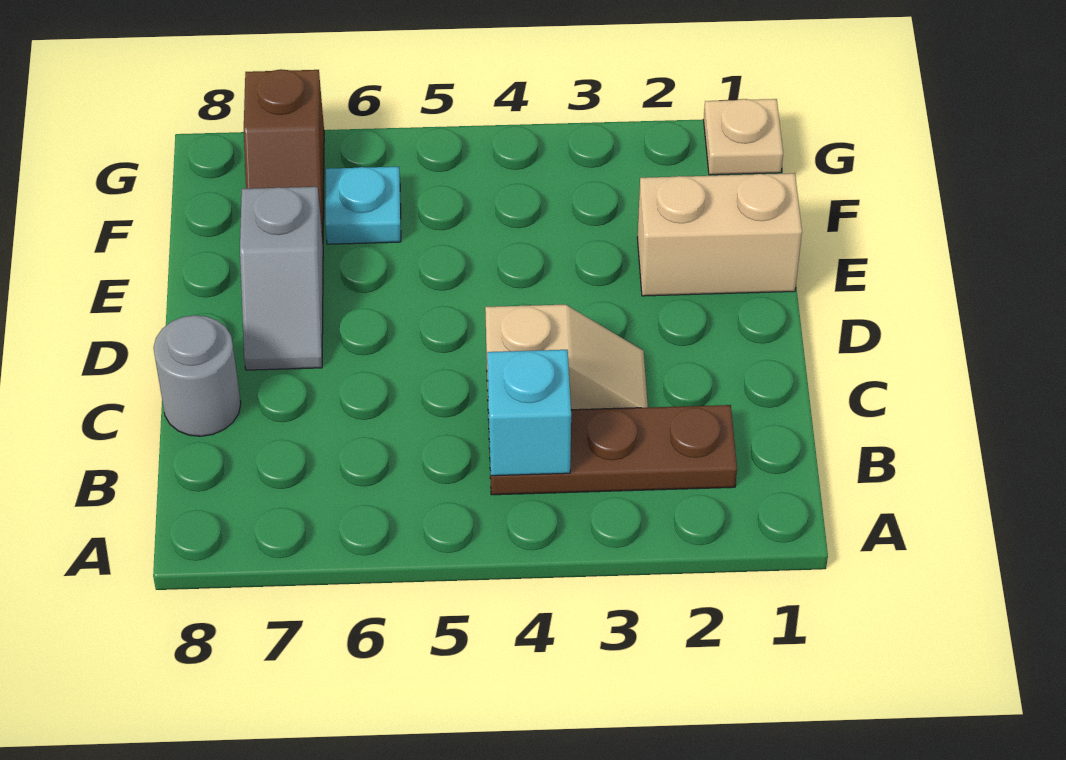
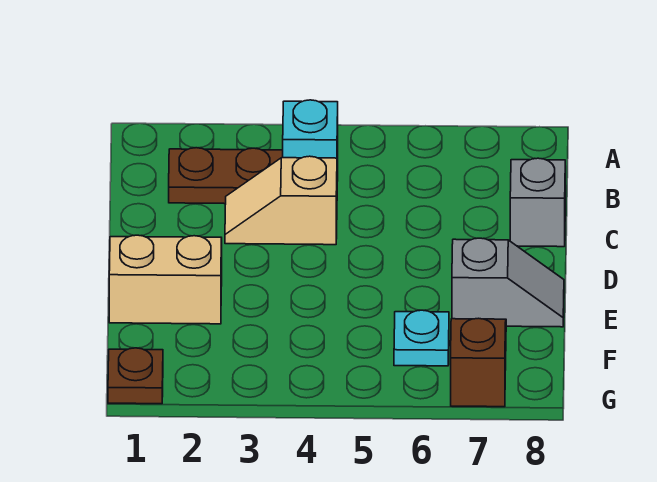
grey round brick C8 level 1 -> grey brick C8 level 1
grey slope D7:E7 level 1 top E -> grey slope E7:E8 level 1 top 7
tan plate G1 level 1 -> brown plate G1 level 1

